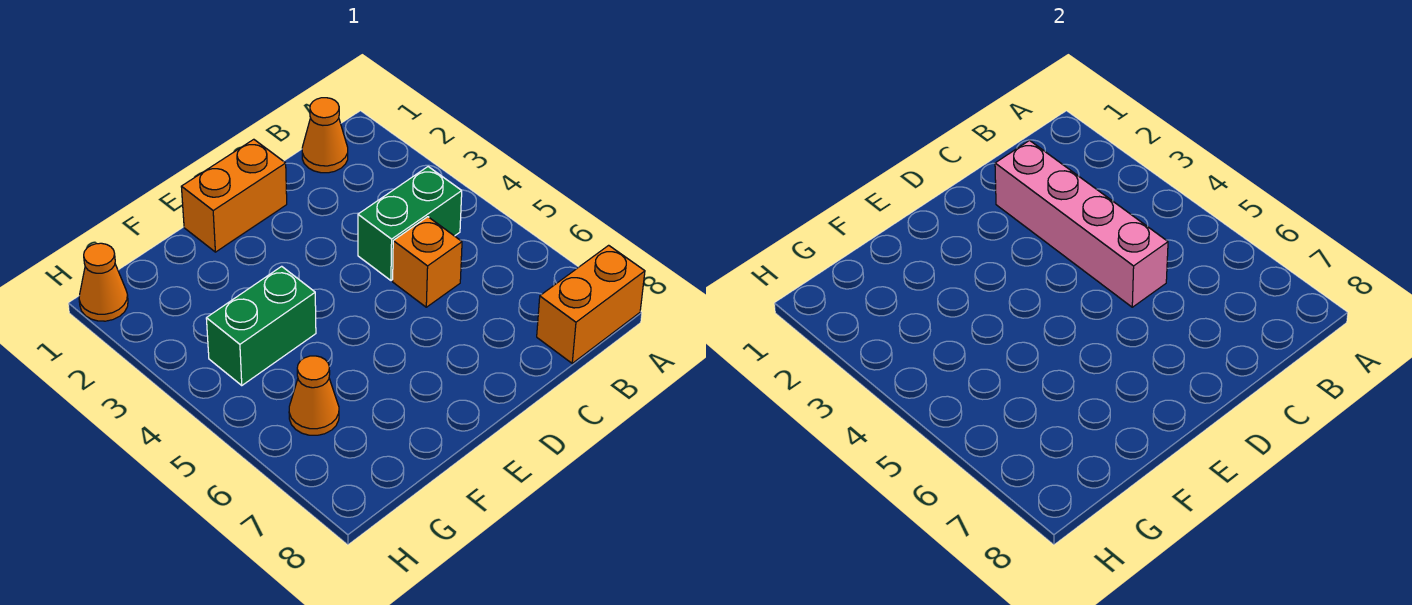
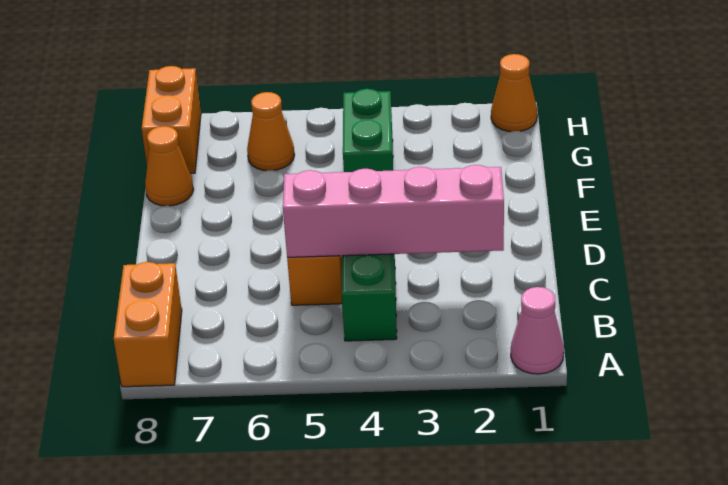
none -> pink cone A1 level 1
orange cone B1 level 1 -> orange cone F8 level 1
orange brick D1:E1 level 1 -> orange brick G8:H8 level 1

